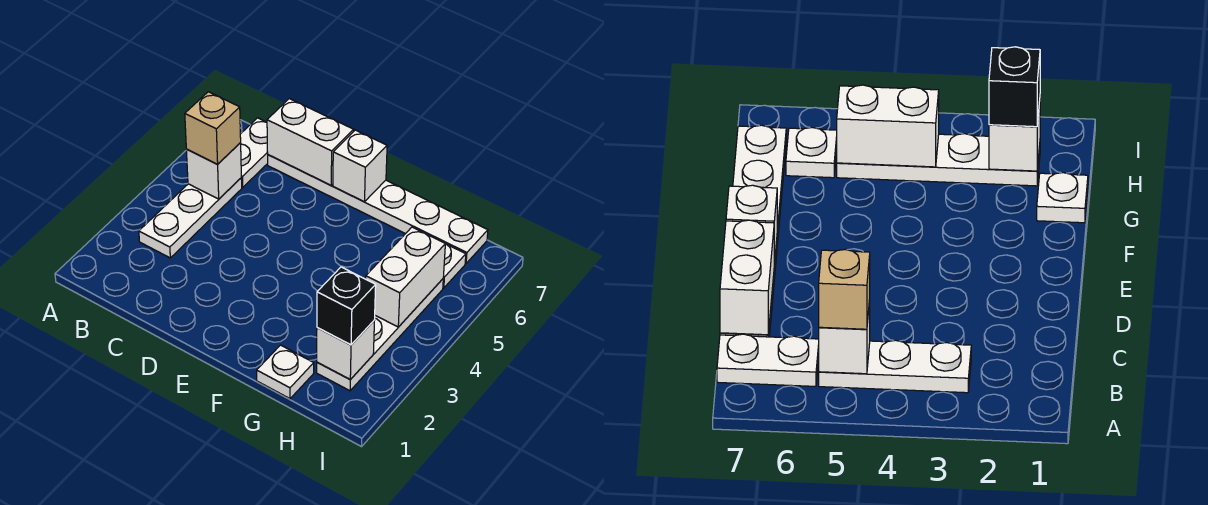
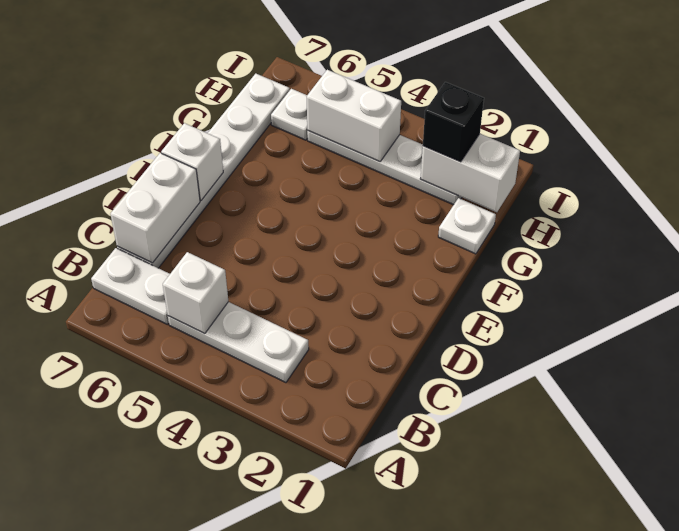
tan brick B5 level 3 -> none
white brick H2 level 2 -> white brick H1:H2 level 2

